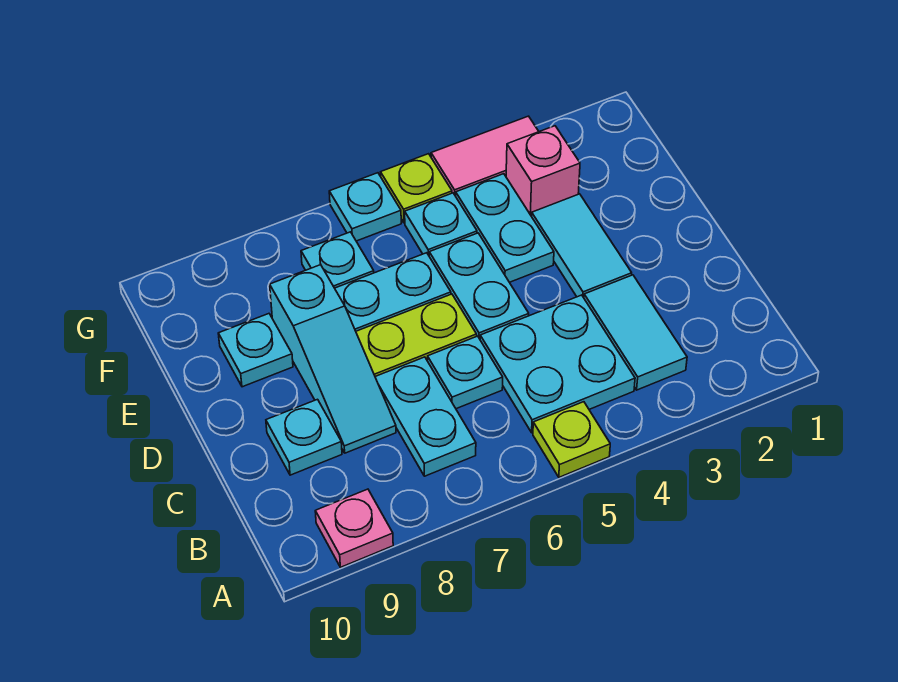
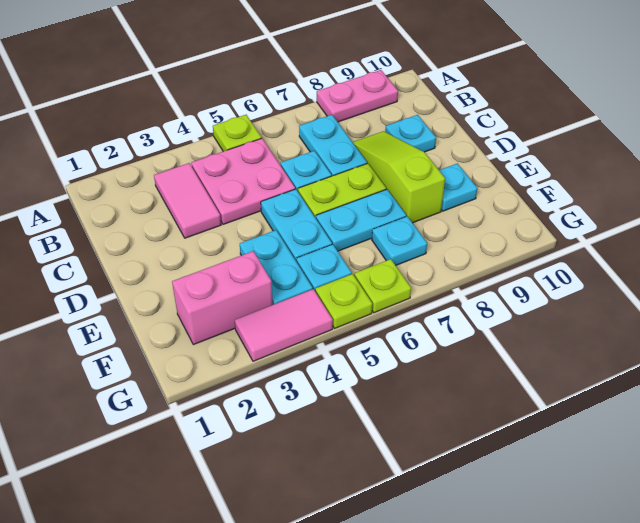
pink plate A9 level 1 -> pink plate A8:A9 level 1
cyan tile B3:C3 level 1 -> pink tile B3:C3 level 1
cyan plate B4:C5 level 1 -> pink plate B4:C5 level 1
cyan slope C8:E8 level 1 top E -> lime slope C8:E8 level 1 top E
cyan tile D3:E3 level 1 -> none
pink brick F3 level 1 -> pink brick F2:F3 level 1
cyan plate G6 level 1 -> lime plate G6 level 1

